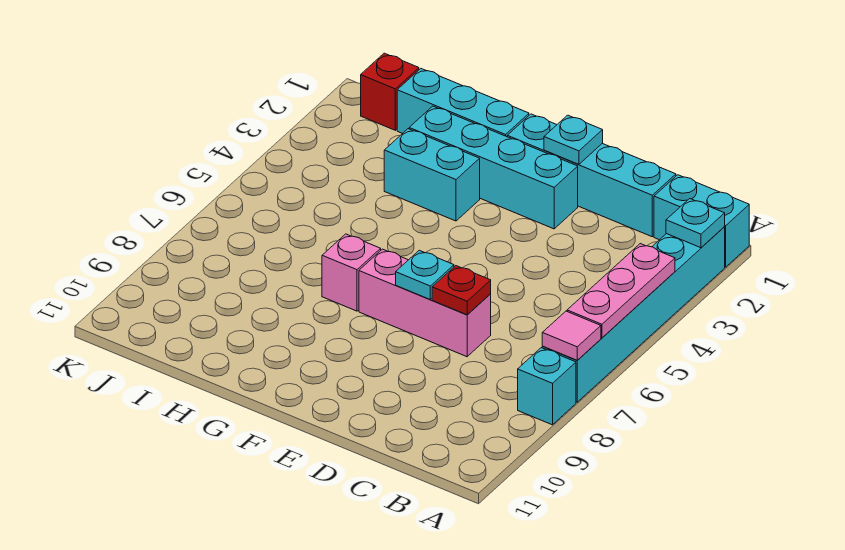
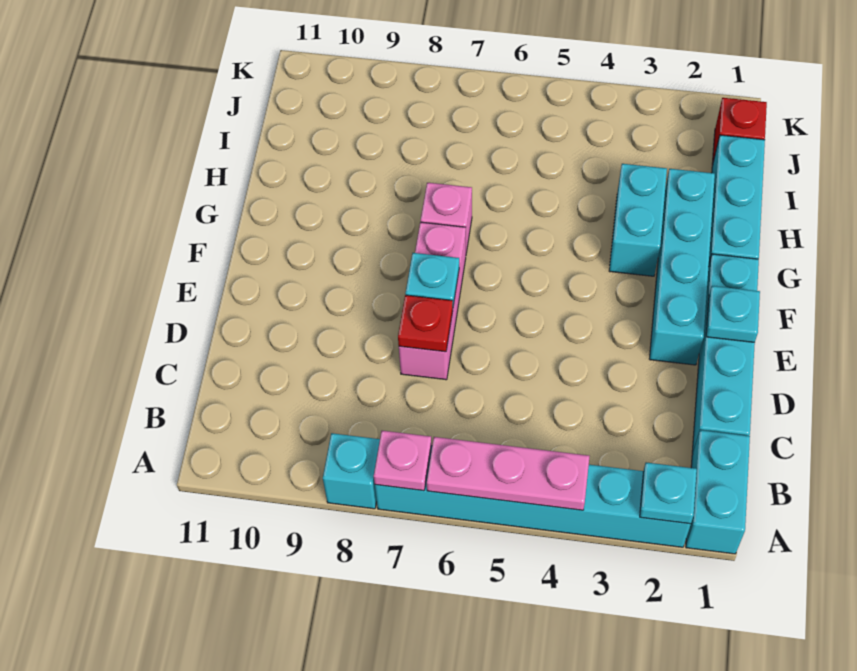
pink tile A7 level 2 -> pink plate A7 level 2

